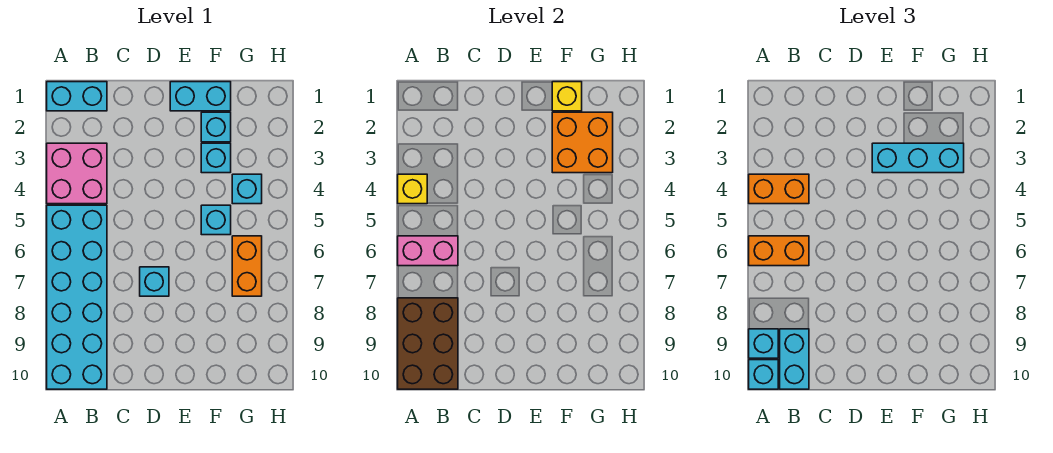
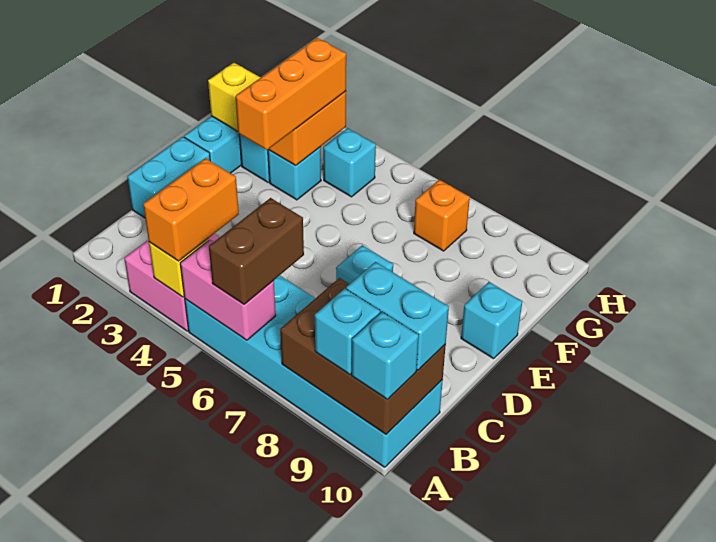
cyan brick A1:B1 level 1 -> cyan brick C1:D1 level 1
pink brick A6:B6 level 2 -> pink brick A5:A6 level 2
orange brick A6:B6 level 3 -> brown brick A6:B6 level 3
cyan brick E3:G3 level 3 -> orange brick E3:G3 level 3
cyan brick F5 level 1 -> cyan brick E10 level 1
orange brick G6:G7 level 1 -> orange brick G7 level 1

